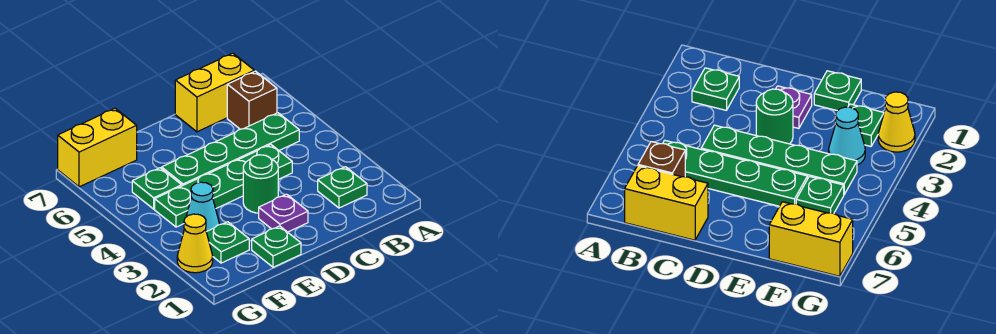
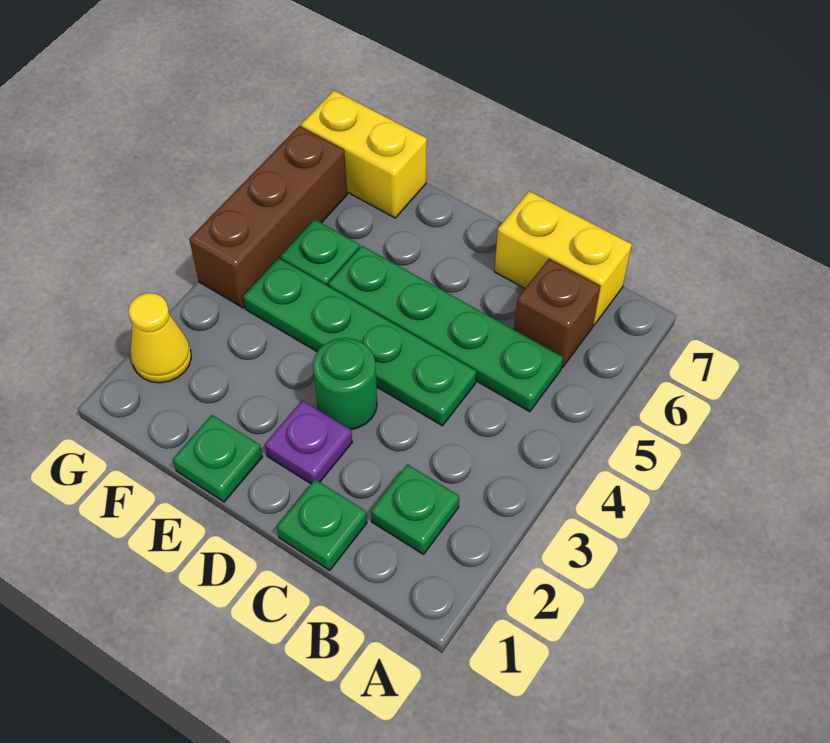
green plate F2 level 1 -> green plate C1 level 1
cyan cone F3 level 1 -> none
none -> brown brick G4:G6 level 1

